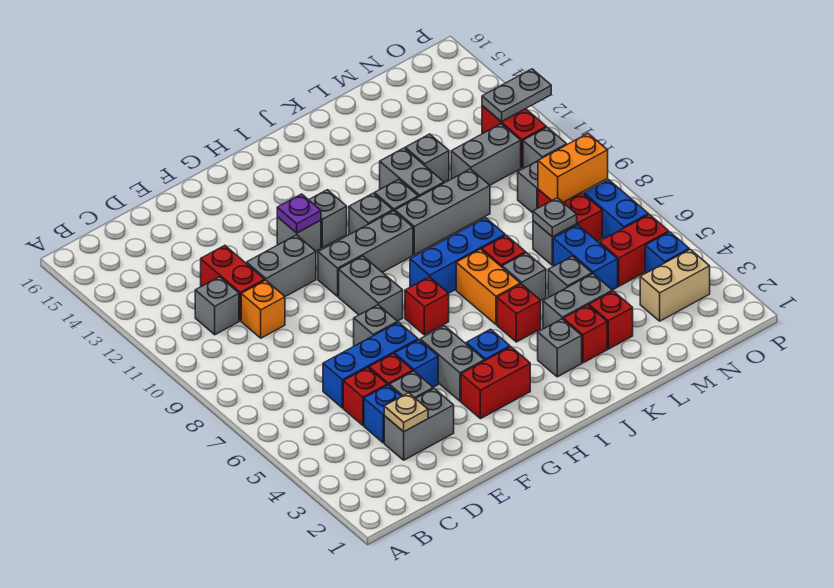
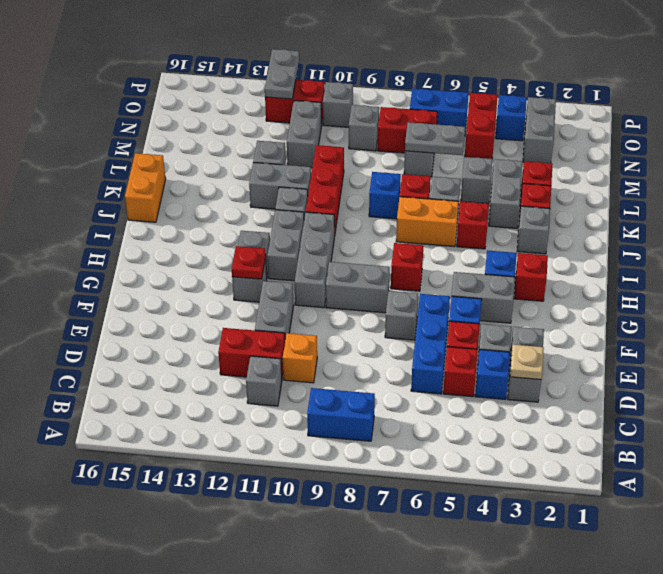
red brick G3:H3 level 1 -> red brick H3 level 1
purple plate G12 level 2 -> red plate G12 level 2
blue brick I8:K8 level 1 -> blue brick K8 level 1
grey brick I11 level 1 -> grey brick H11:I11 level 1
grey brick J10:L10 level 1 -> red brick J10:L10 level 1
blue brick M5:M6 level 1 -> blue brick B8:B9 level 1
grey plate M7 level 2 -> grey plate M6:M7 level 2
tan brick N3:O3 level 1 -> grey brick N3:O3 level 1
orange brick N8:O8 level 2 -> orange brick J16:K16 level 1

